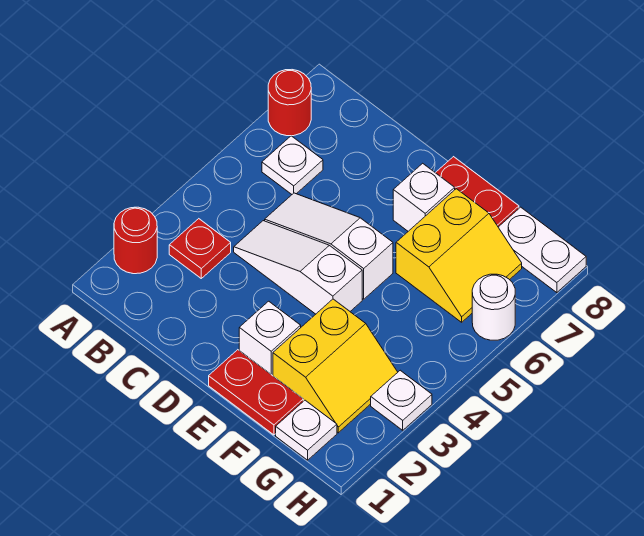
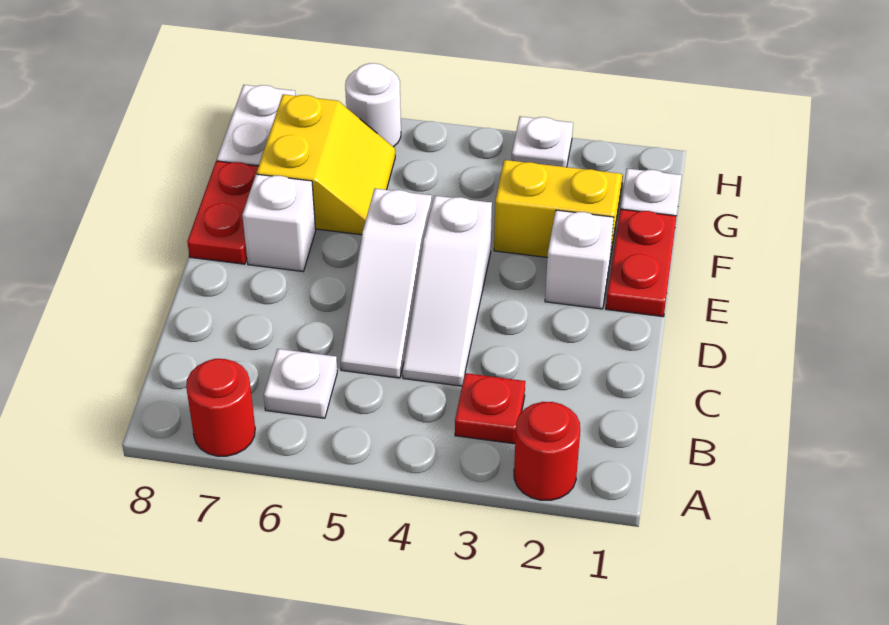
yellow slope F6:G7 level 1 top F -> yellow slope F6:G7 level 1 top 7

